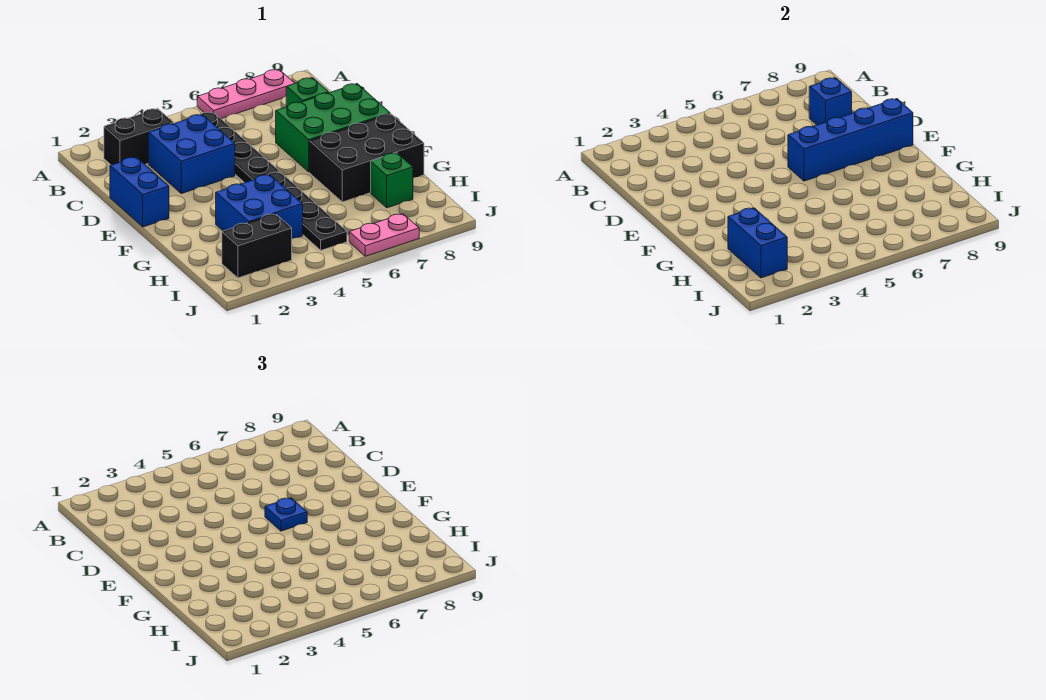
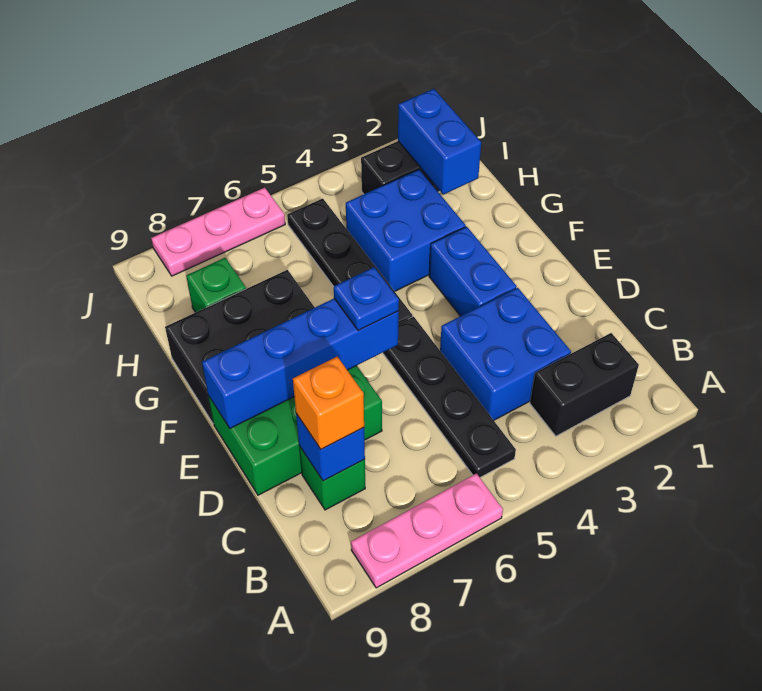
none -> orange brick C8 level 3
blue brick D1:E1 level 1 -> blue brick E3:F3 level 1
pink plate J6:J7 level 1 -> pink plate J6:J8 level 1

